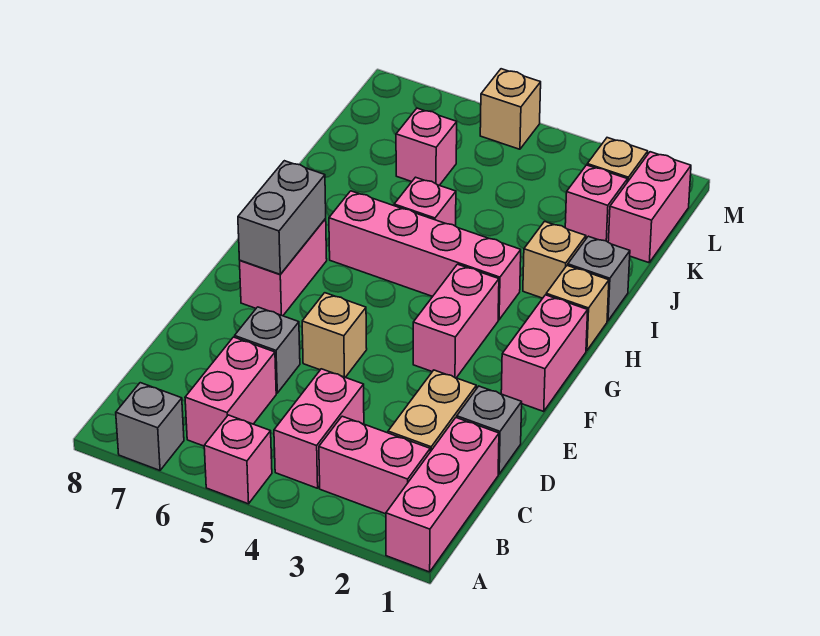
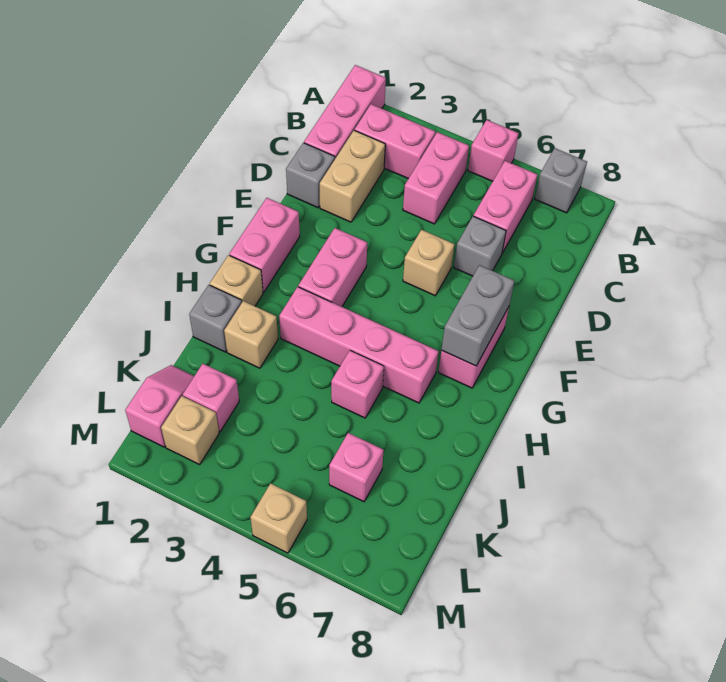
pink brick K1:L1 level 1 -> pink slope K1:L1 level 1 top L

